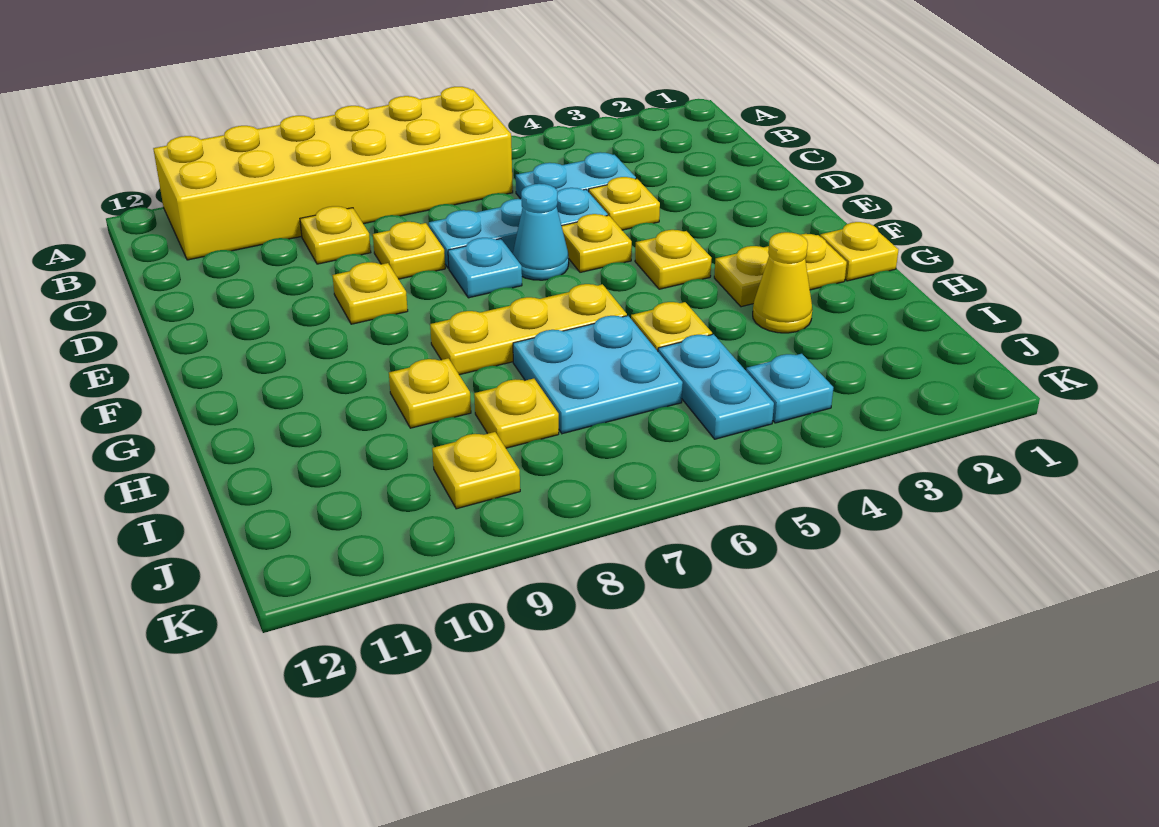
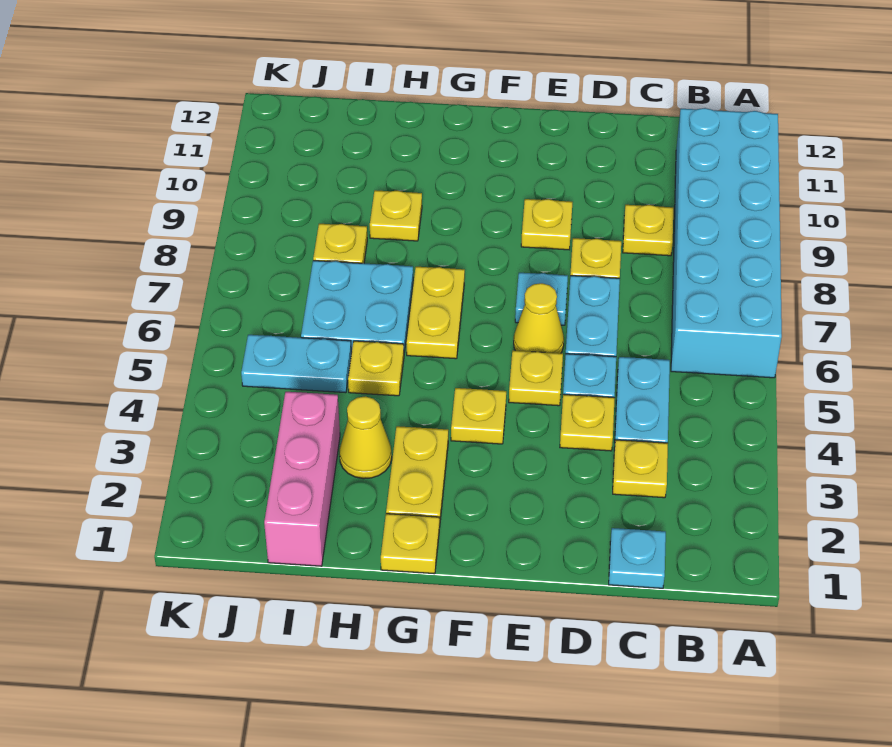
yellow brick A6:B11 level 1 -> cyan brick A6:B11 level 1
cyan cone E6 level 1 -> yellow cone E6 level 1
yellow plate G6:G8 level 1 -> yellow plate G6:G7 level 1
none -> pink brick I1:I3 level 1
cyan plate J4 level 1 -> cyan plate C1 level 1
yellow plate J9 level 1 -> yellow plate C3 level 1

